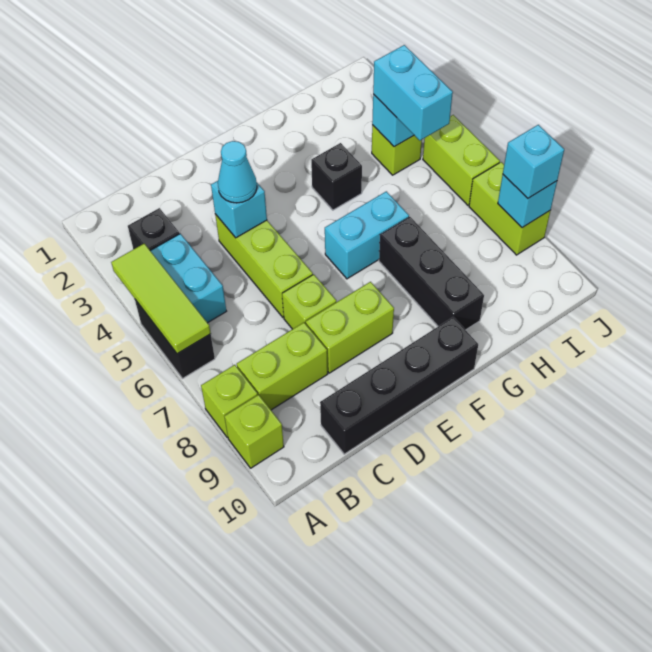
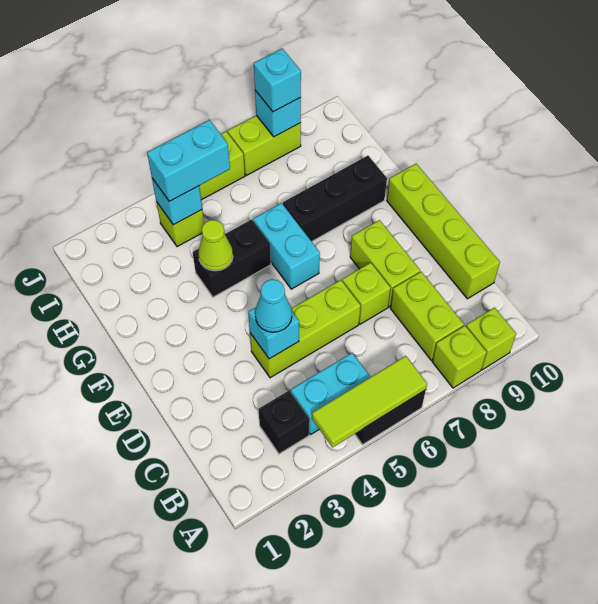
black brick C10:F10 level 1 -> lime brick C10:F10 level 1
black brick G4 level 1 -> black brick G4:G5 level 1
none -> lime cone G4 level 2

